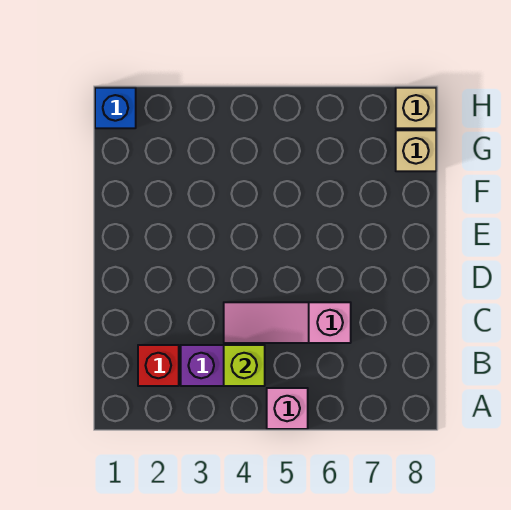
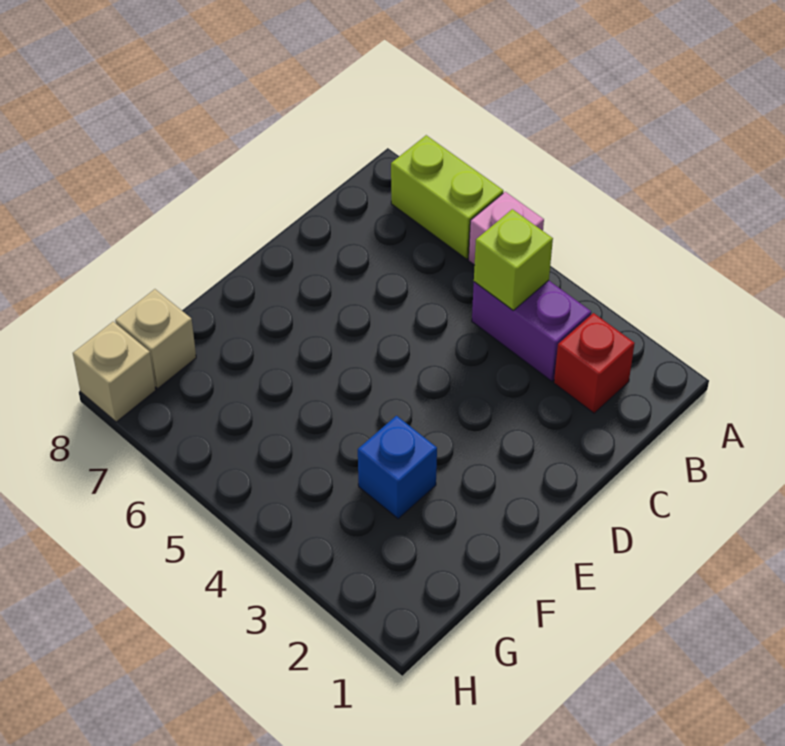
none -> lime brick A6:A7 level 1
pink slope C4:C6 level 1 top 6 -> none
blue brick H1 level 1 -> blue brick F3 level 1

